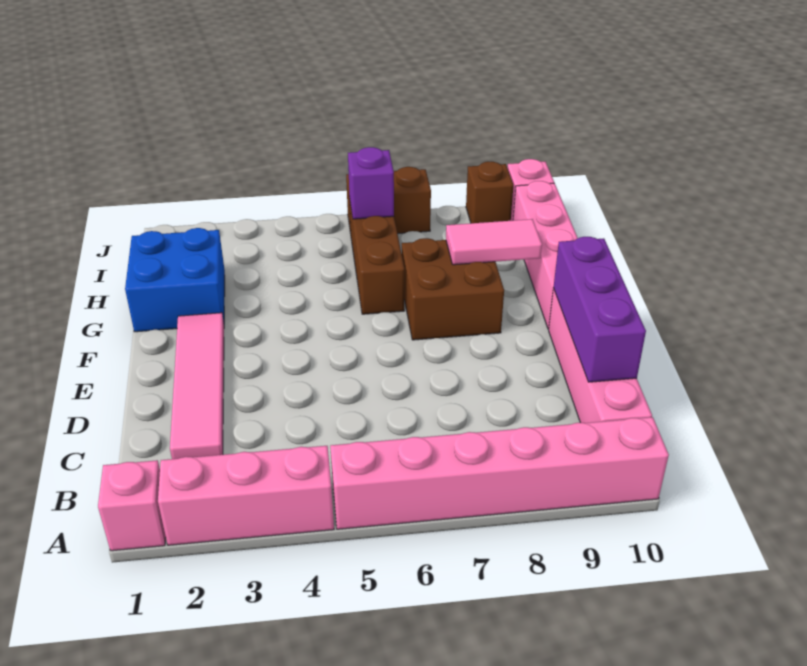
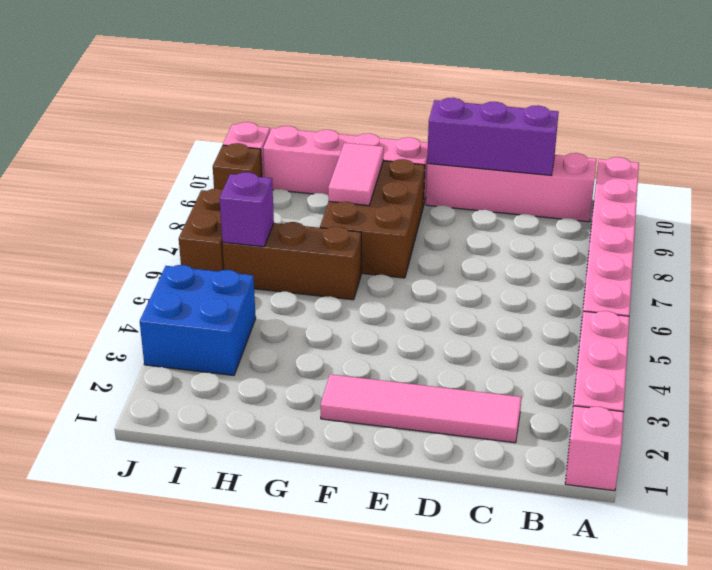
brown brick F7:G8 level 1 -> brown brick F7:G9 level 1
blue brick G1:H2 level 1 -> blue brick I3:J4 level 1

